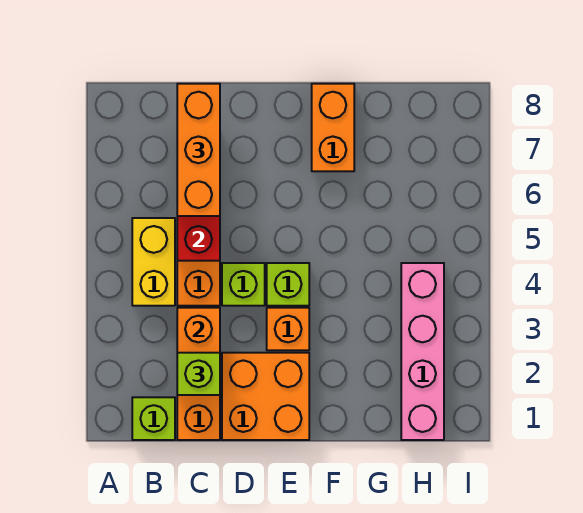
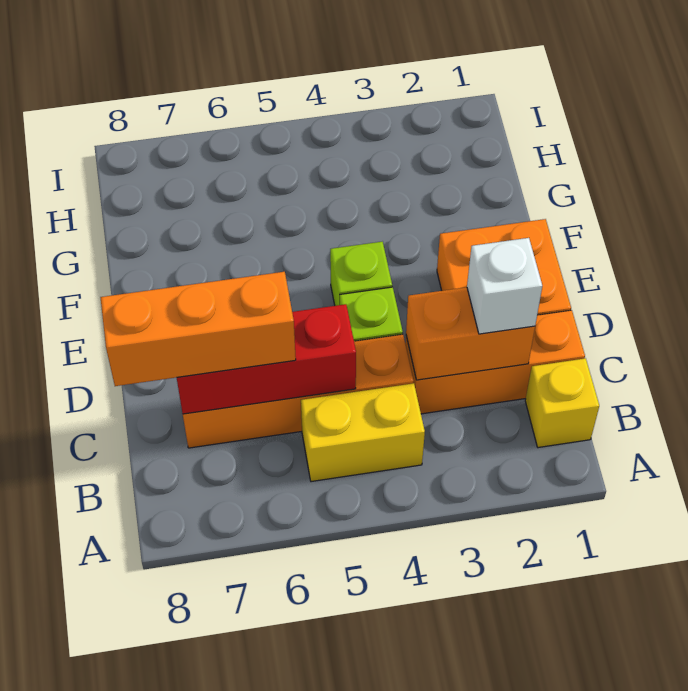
lime brick B1 level 1 -> yellow brick B1 level 1
lime brick C2 level 3 -> white brick C2 level 3
orange brick E3 level 1 -> none
orange brick F7:F8 level 1 -> none
pink brick H1:H4 level 1 -> none

